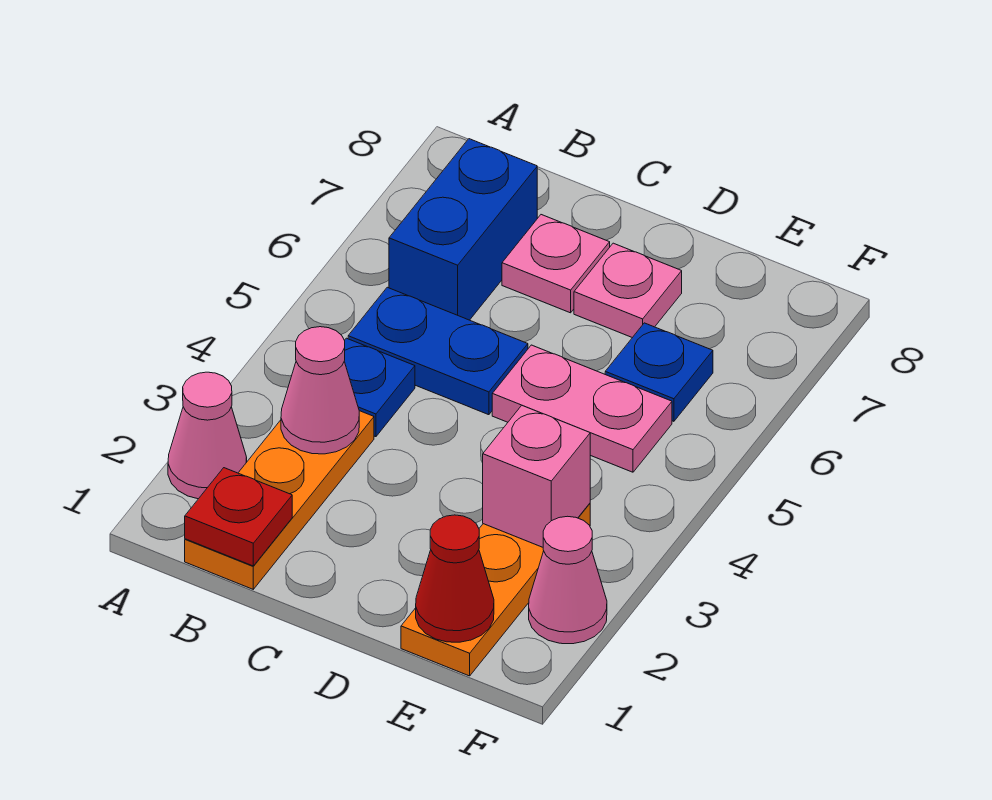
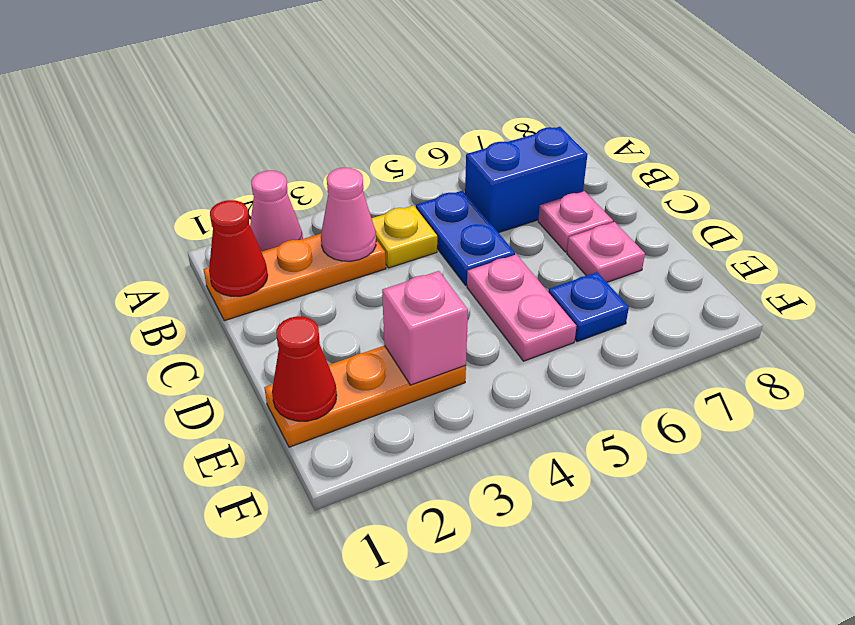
red plate B1 level 2 -> red cone B1 level 2
blue plate B4 level 1 -> yellow plate B4 level 1
pink cone F2 level 1 -> none

